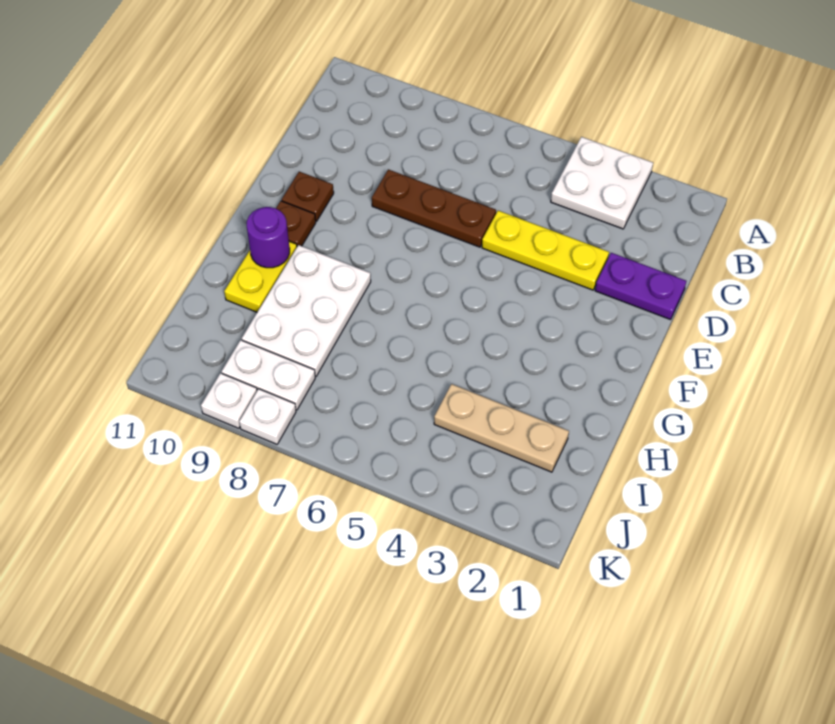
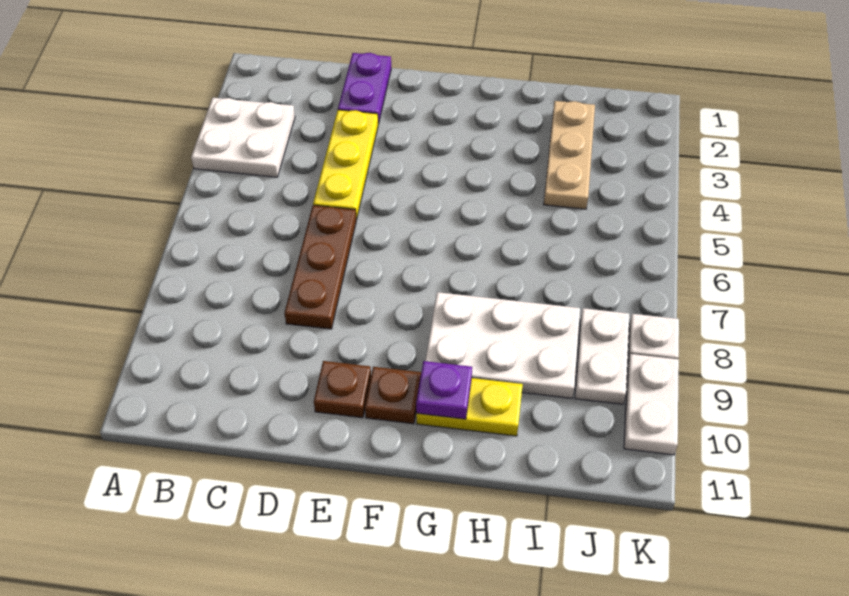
purple round brick G10 level 2 -> purple plate G10 level 2
white plate K9 level 1 -> white plate K9:K10 level 1

